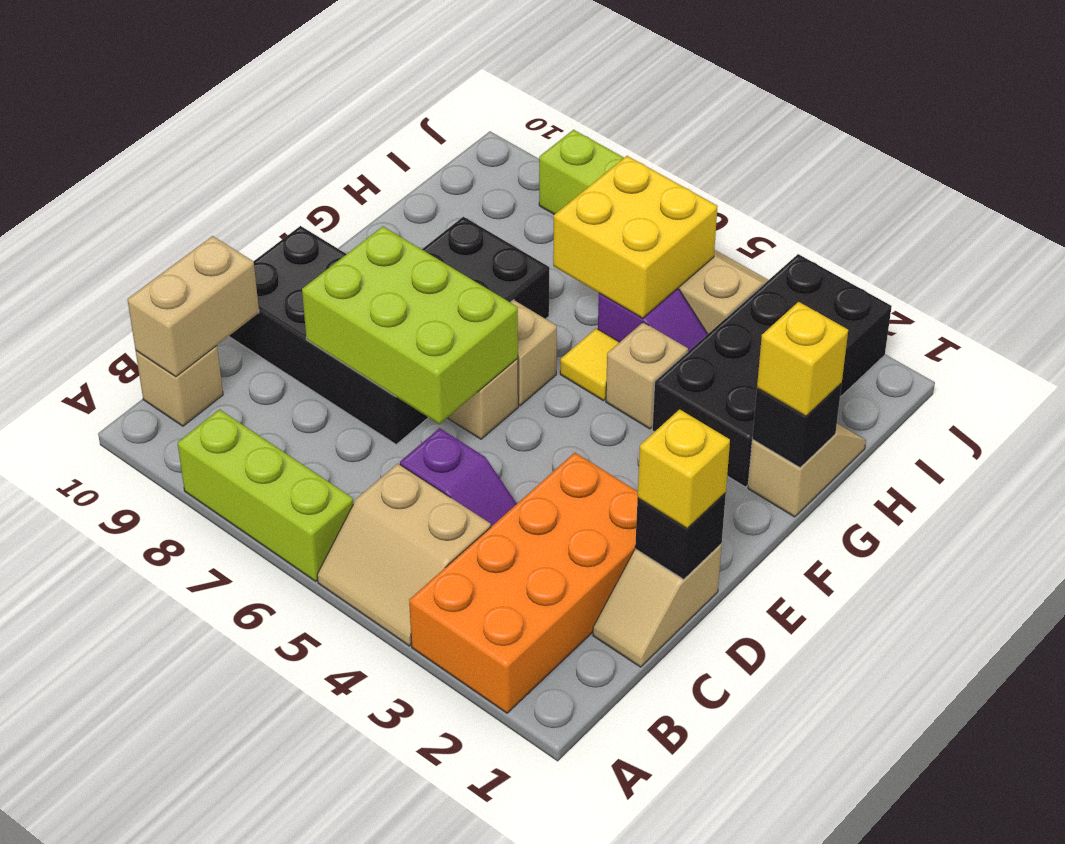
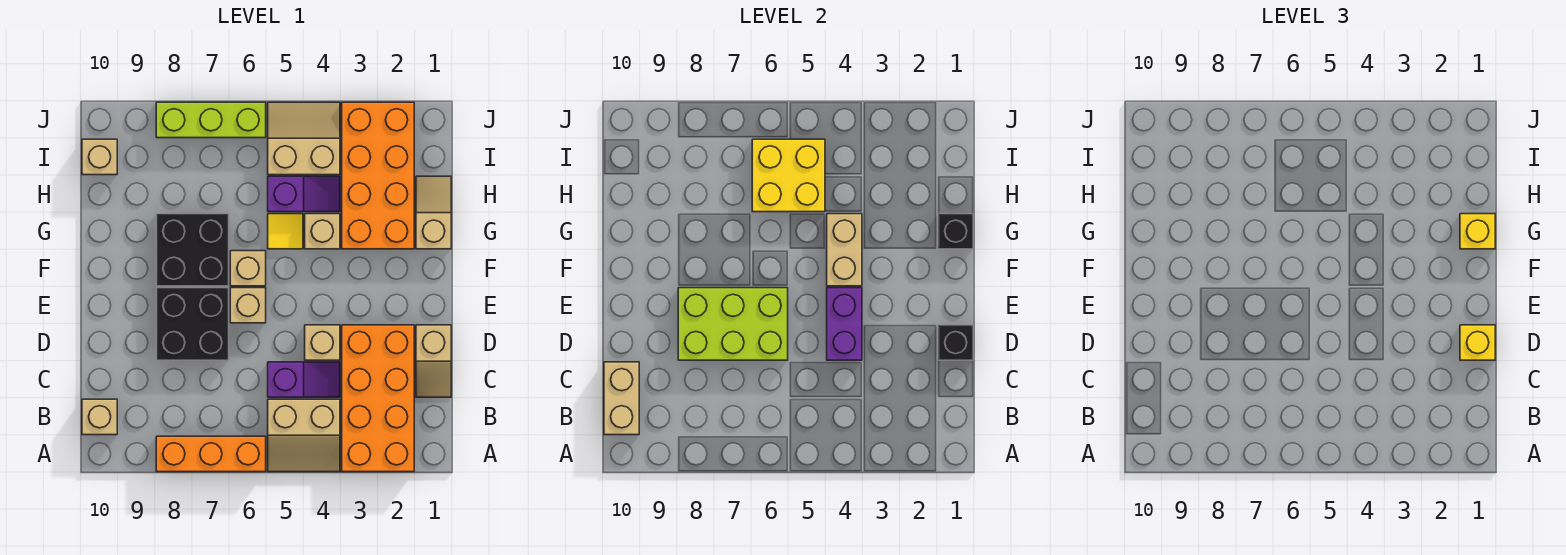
lime brick A6:A8 level 1 -> orange brick A6:A8 level 1
none -> tan brick D4 level 1
none -> purple brick D4:E4 level 2
black brick D7:E10 level 1 -> black brick D7:E8 level 1
none -> tan brick F4:G4 level 2
black brick G2:J3 level 1 -> orange brick G2:J3 level 1
none -> tan brick I10 level 1

